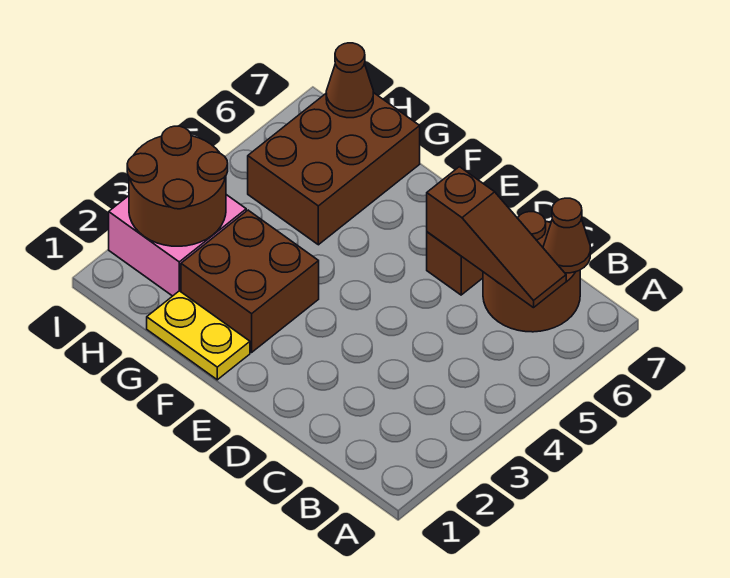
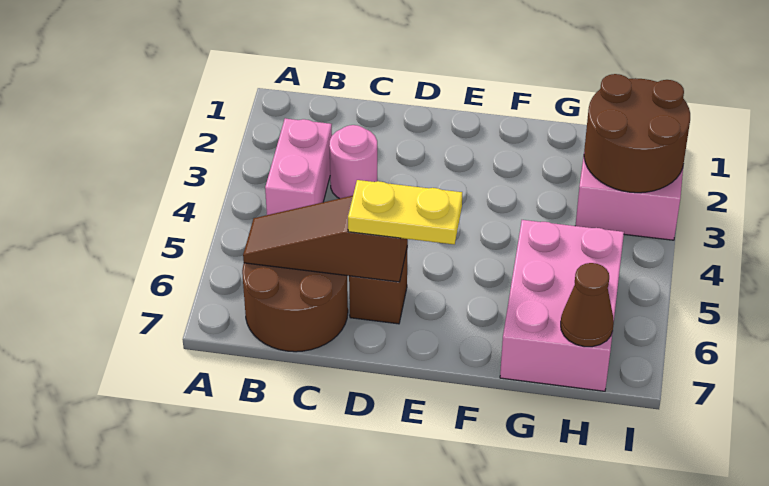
none -> pink brick B3:B4 level 1
brown cone B7 level 2 -> none
none -> pink round brick C3 level 1
yellow plate F1:G1 level 1 -> yellow plate D6:E6 level 3
brown brick F2:G3 level 1 -> none
brown brick G5:H7 level 1 -> pink brick G5:H7 level 1

